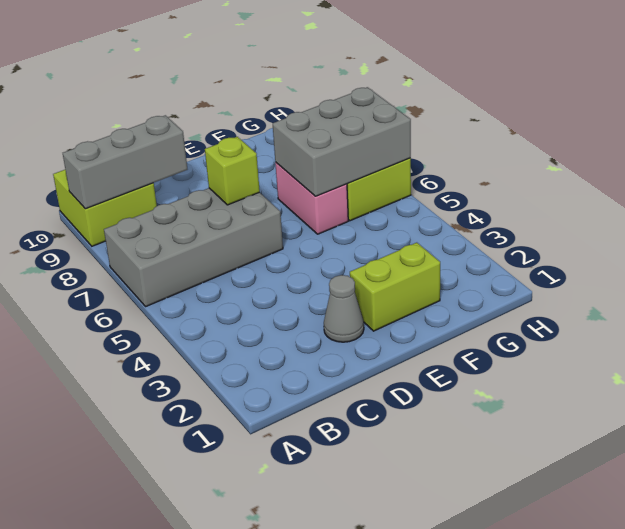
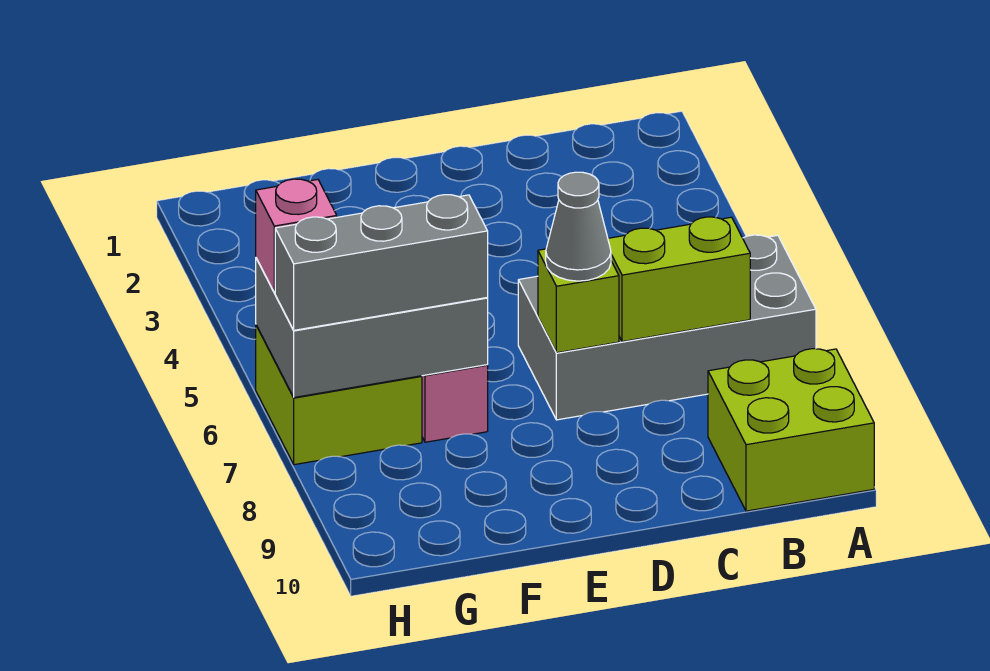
grey brick A9:C9 level 2 -> grey brick F7:H7 level 3
grey cone D2 level 1 -> grey cone D7 level 3
lime brick E2:F2 level 1 -> lime brick B7:C7 level 2
none -> pink brick H6 level 3

